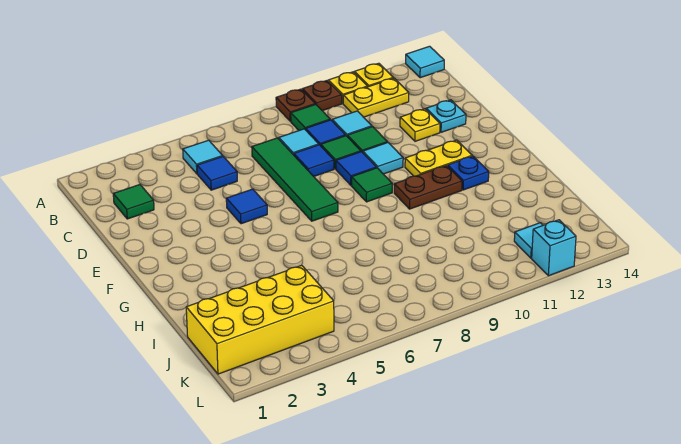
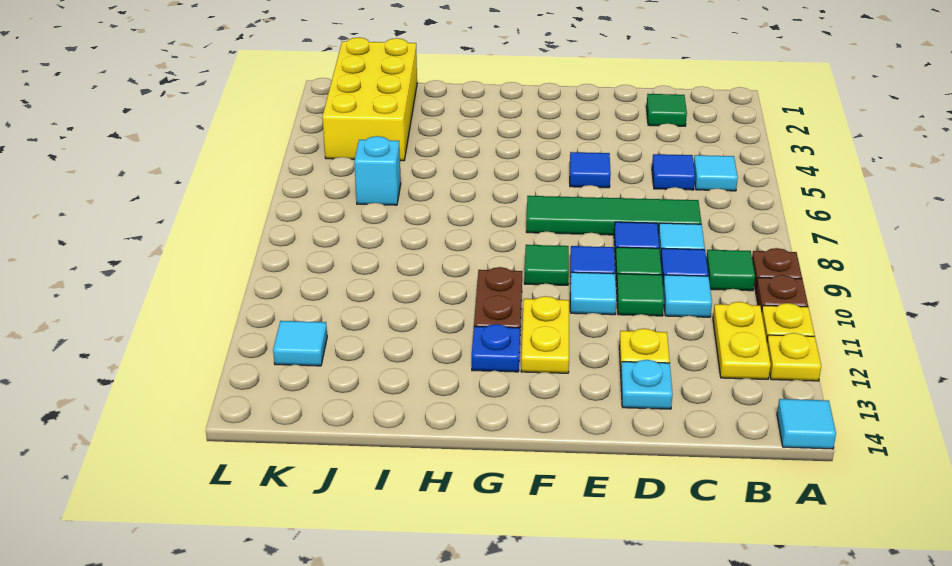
cyan brick L12 level 1 -> cyan brick J6 level 1

